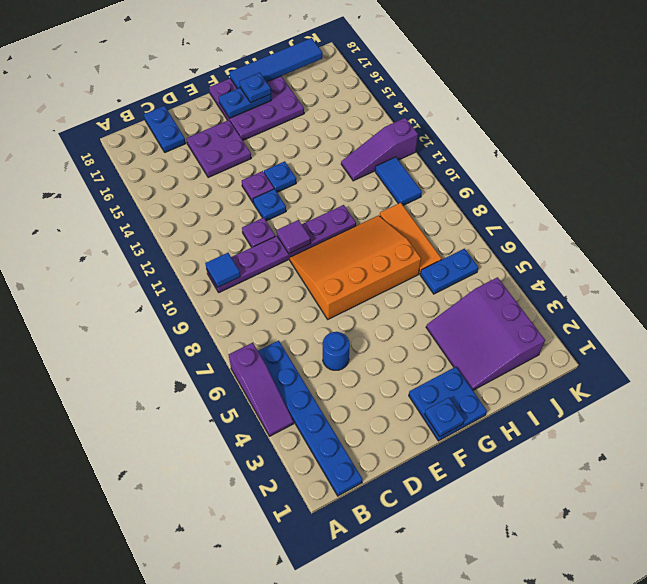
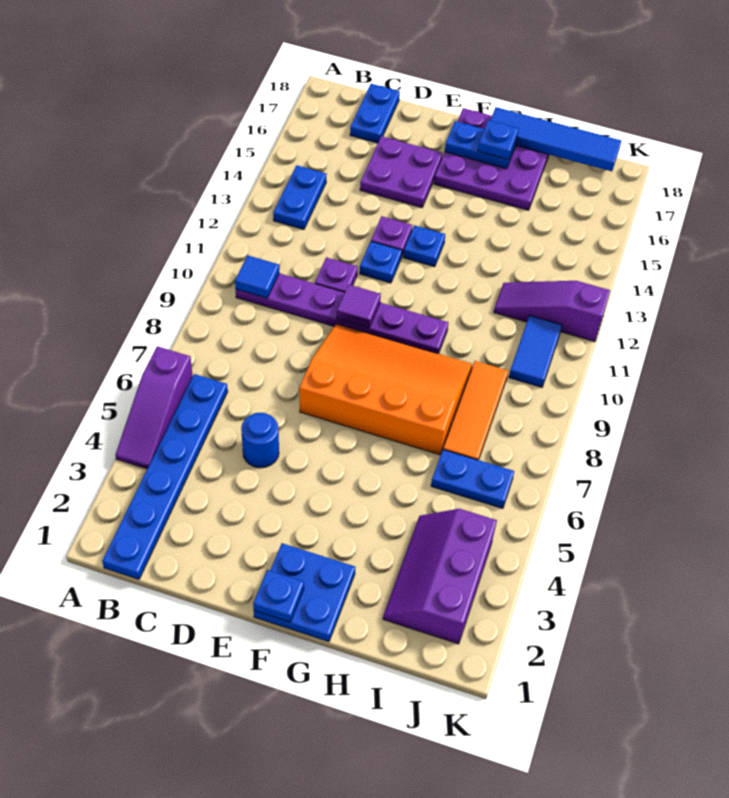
none -> blue plate B13:B14 level 1
purple slope H2:J4 level 1 top J -> purple slope I2:J4 level 1 top J

